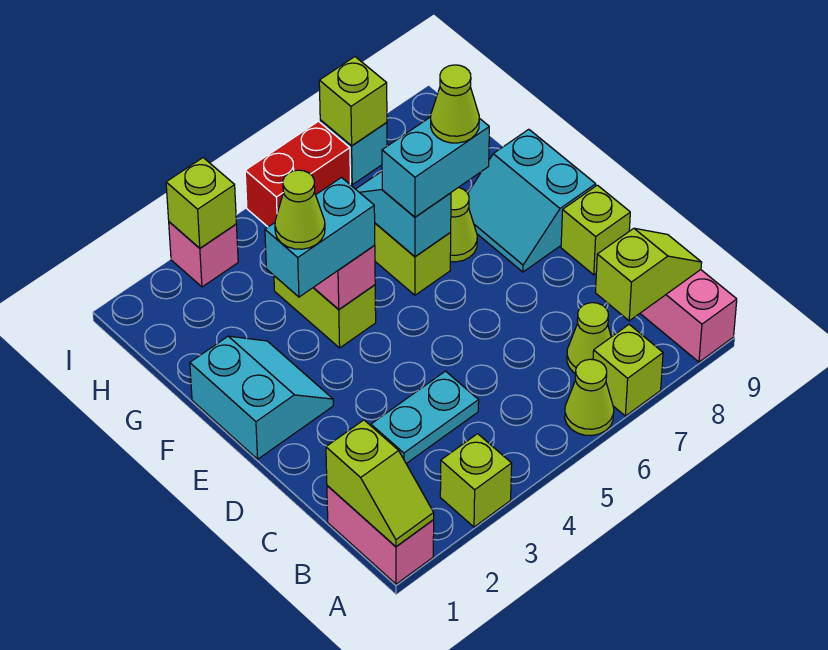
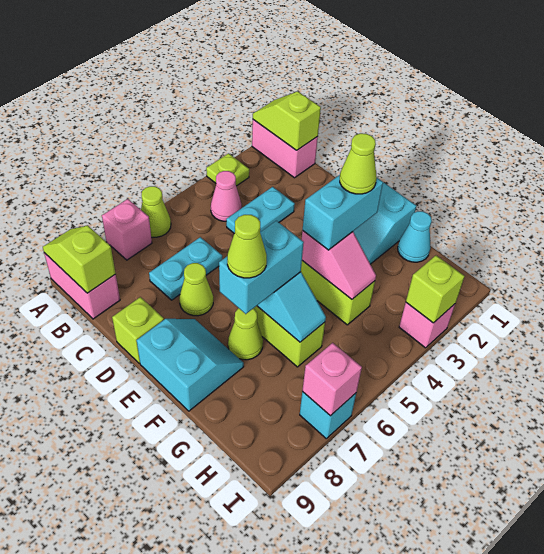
lime brick A3 level 1 -> lime plate A3 level 1
lime brick A7 level 1 -> pink brick A7 level 1
none -> pink cone B4 level 1
lime cone B7 level 1 -> lime cone D7 level 1
lime slope B8:B9 level 2 top 8 -> lime slope A9:B9 level 2 top B
none -> cyan plate C6:C7 level 1
none -> cyan cone G1 level 1
red brick I5:I6 level 1 -> none
lime brick I7 level 2 -> pink brick I7 level 2

